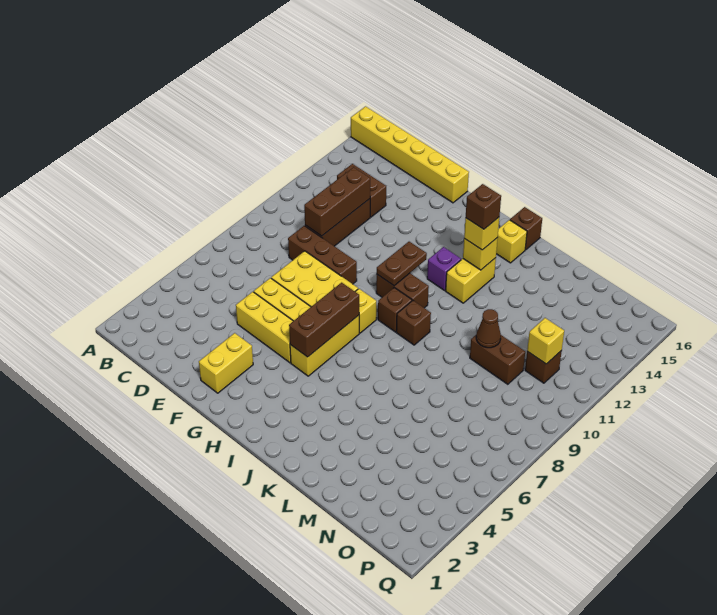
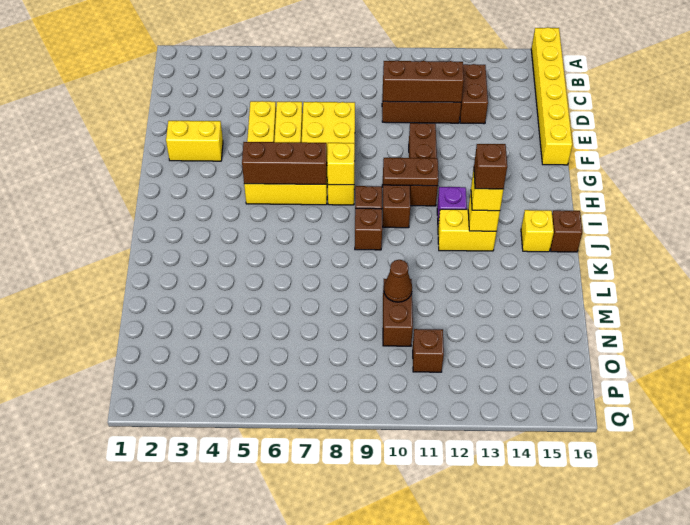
brown brick D9:F9 level 1 -> brown brick F11:H11 level 1
yellow brick O11 level 2 -> yellow brick H8 level 2

